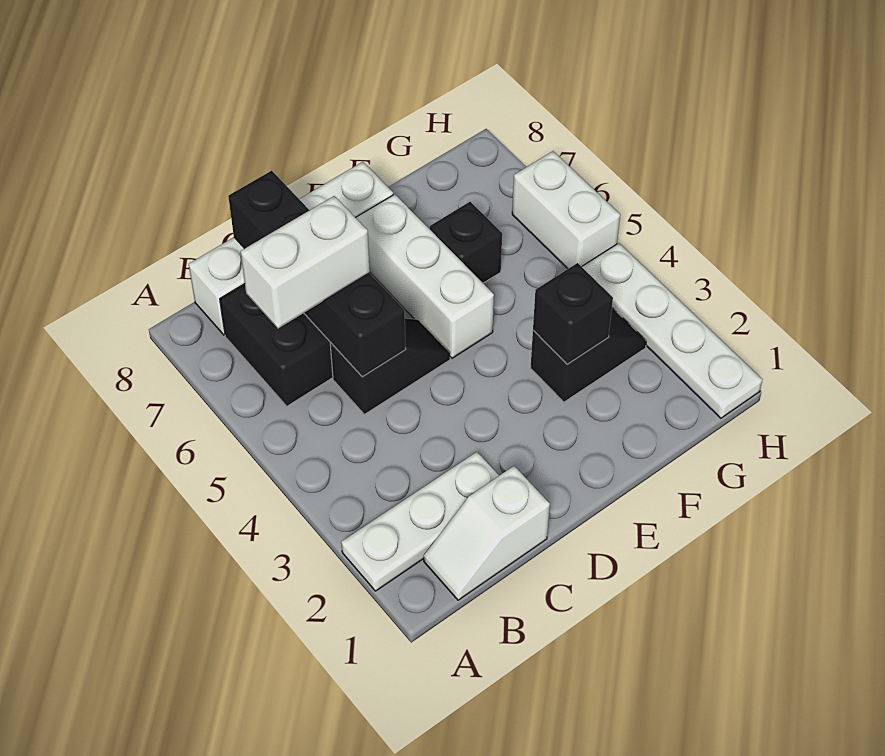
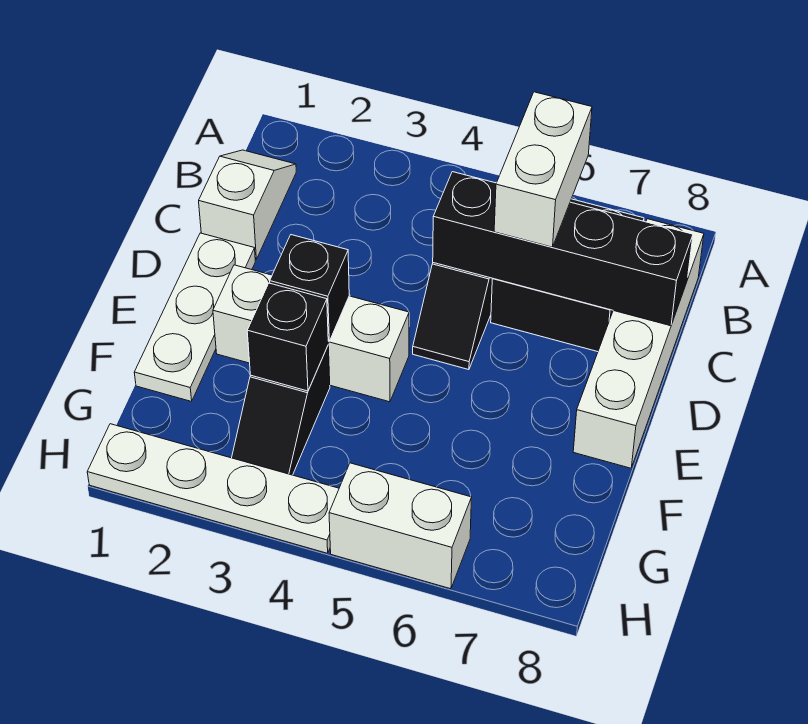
white plate A2:C2 level 1 -> white plate D1:F1 level 1
white brick E5:E7 level 1 -> white brick E2:E4 level 1
black brick F6 level 1 -> black brick E3 level 2

